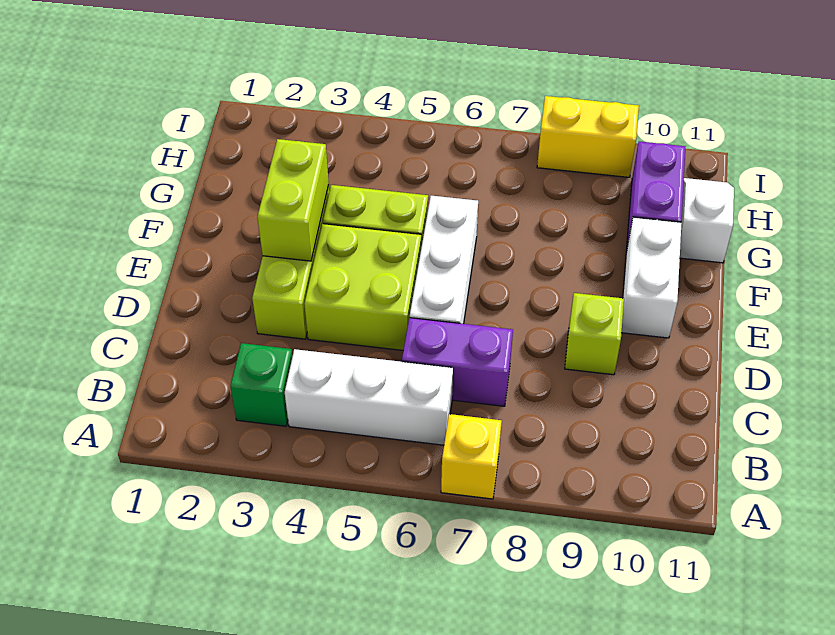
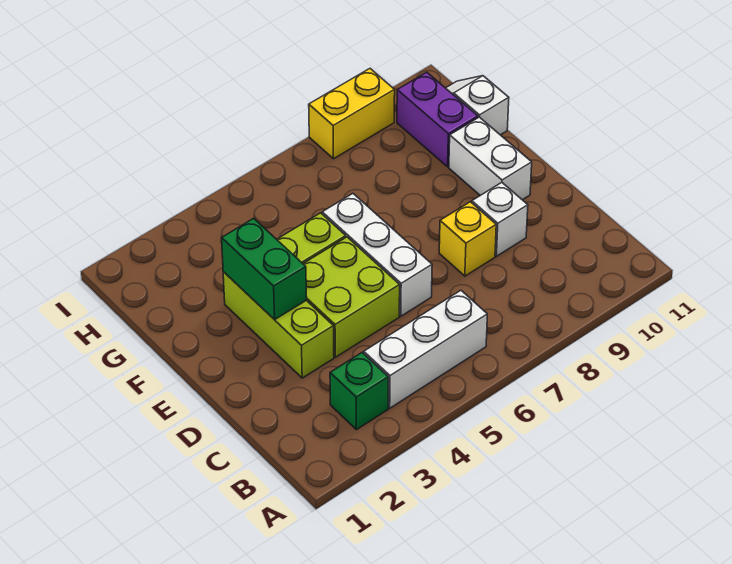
yellow brick A7 level 1 -> yellow brick D8 level 1
purple brick C6:C7 level 1 -> none
lime brick D9 level 1 -> white brick D9 level 1
lime brick E3:F3 level 2 -> green brick E3:F3 level 2

